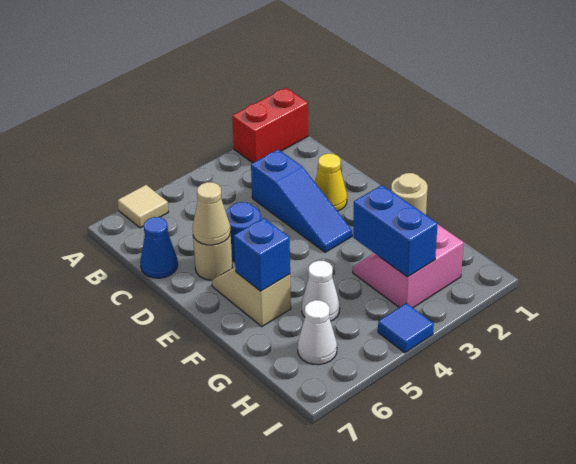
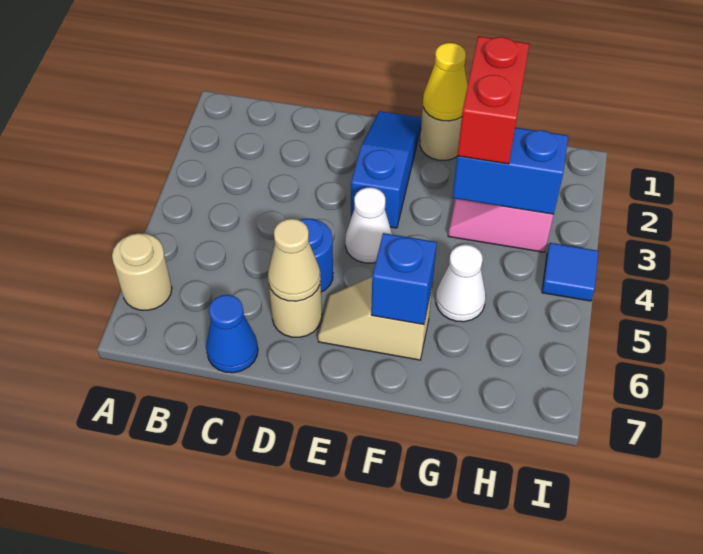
red brick A1:A2 level 1 -> red brick G2:G3 level 3
tan tile A6 level 1 -> tan round brick A6 level 1
blue slope C3:E3 level 1 top C -> blue slope E1:E3 level 1 top 3
yellow cone D2 level 1 -> yellow cone F1 level 2
white cone H6 level 1 -> white cone E4 level 1

